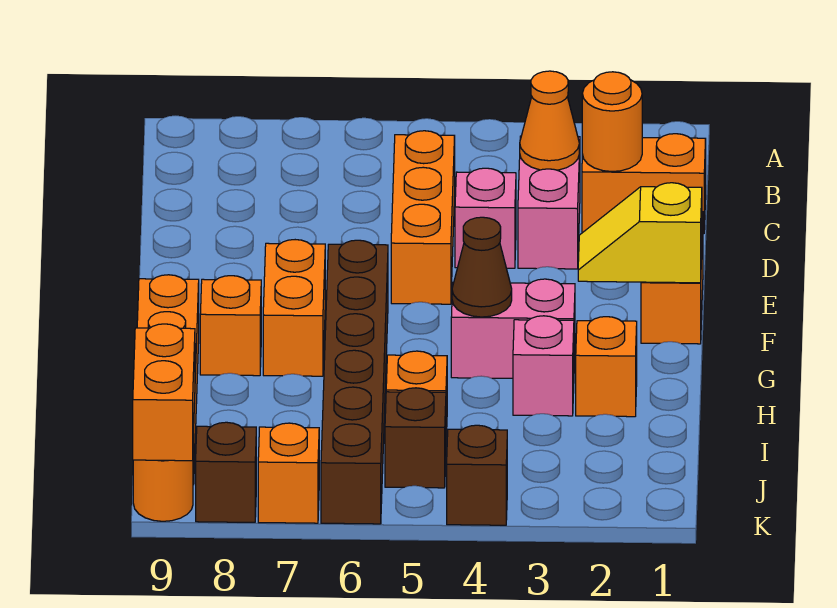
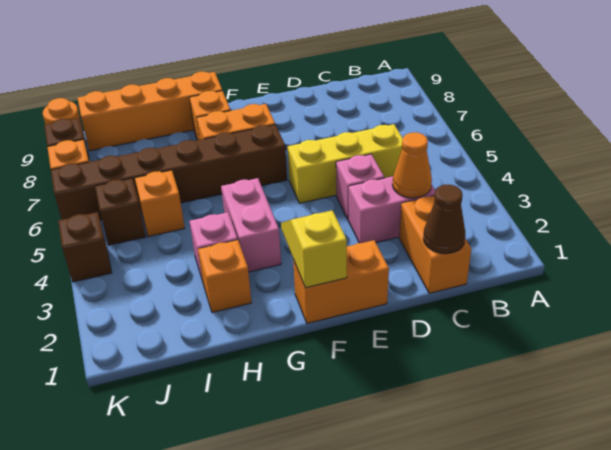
orange round brick C2 level 2 -> none
orange brick C5:E5 level 1 -> yellow brick C5:E5 level 1
brown cone G4 level 2 -> brown cone C1 level 2
orange brick J9:K9 level 2 -> none

